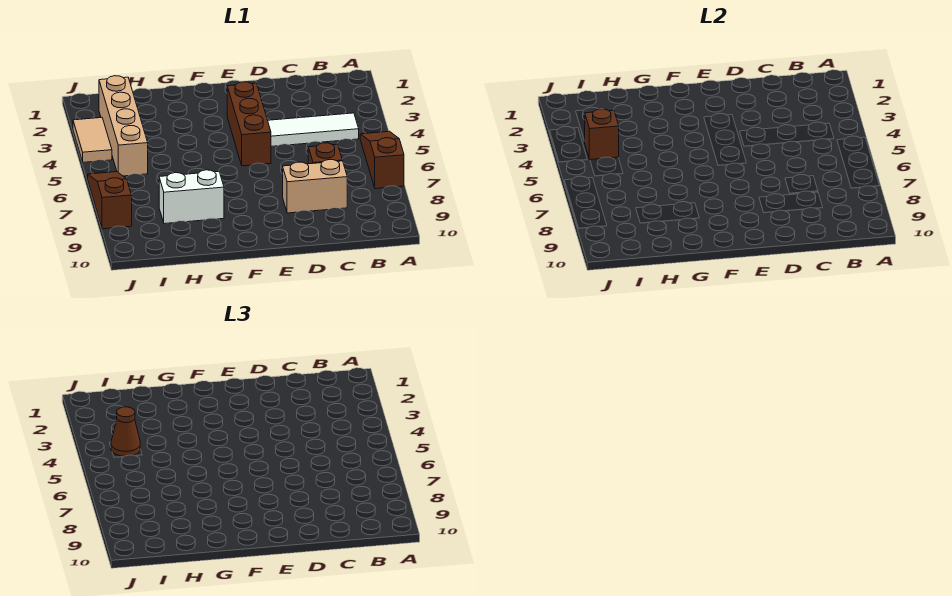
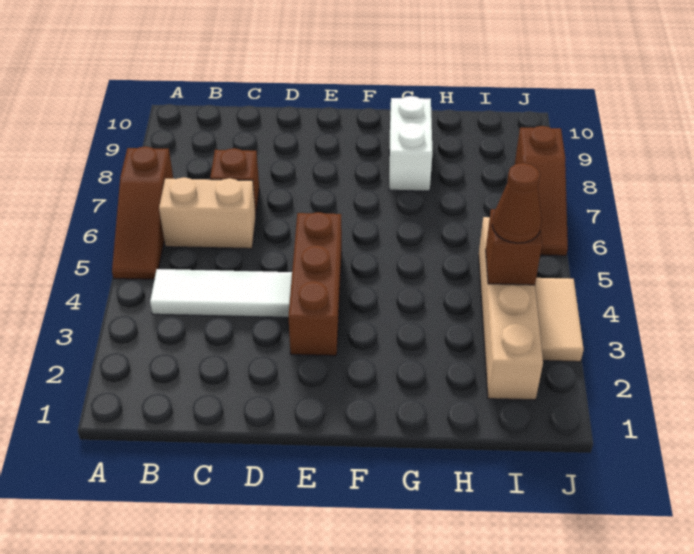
tan brick C8:D8 level 1 -> tan brick B6:C6 level 1
white brick G8:H8 level 1 -> white brick G8:G9 level 1

